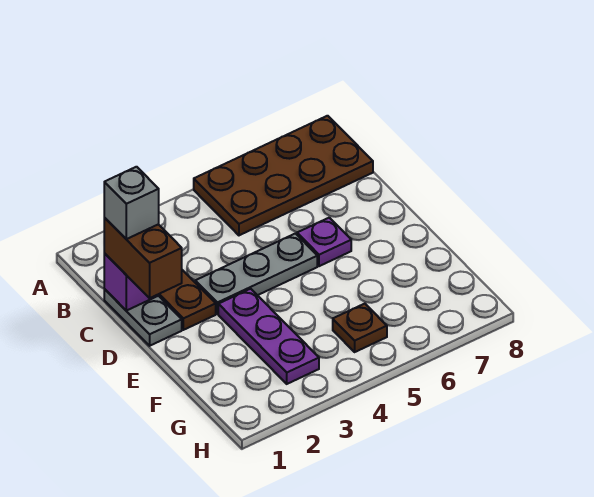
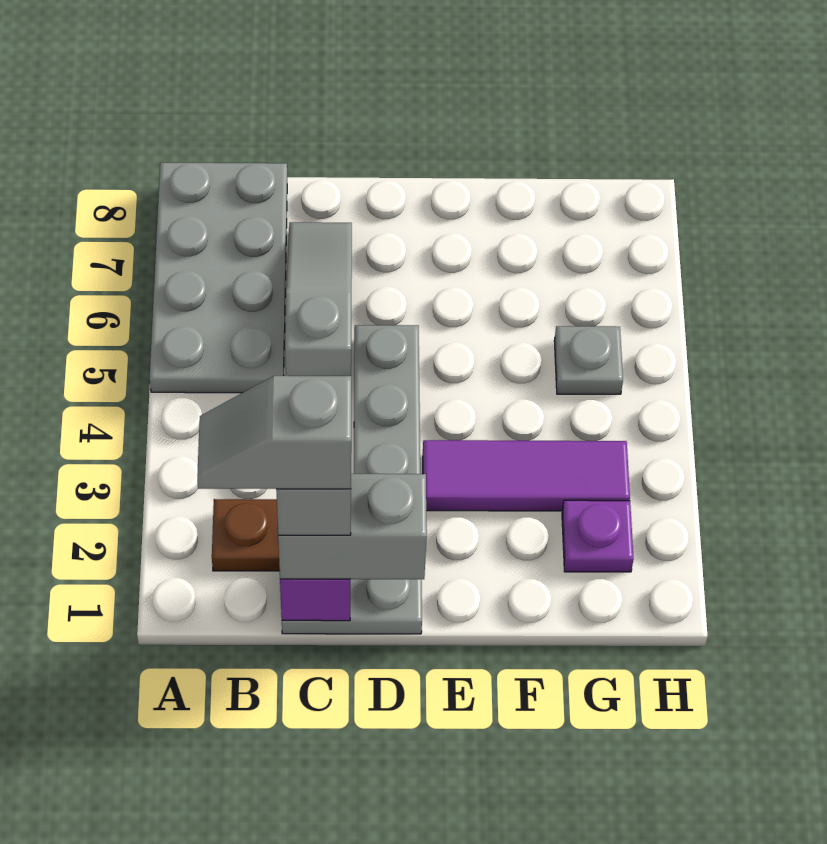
brown plate A5:B8 level 1 -> grey plate A5:B8 level 1
none -> grey slope B1:C1 level 5 top C
brown brick C1:D1 level 3 -> grey brick C1:D1 level 3
none -> grey slope C5:C7 level 1 top 5
purple plate D6 level 1 -> purple plate G2 level 1
purple plate E3:G3 level 1 -> purple tile E3:G3 level 1
brown plate G5 level 1 -> grey plate G5 level 1

